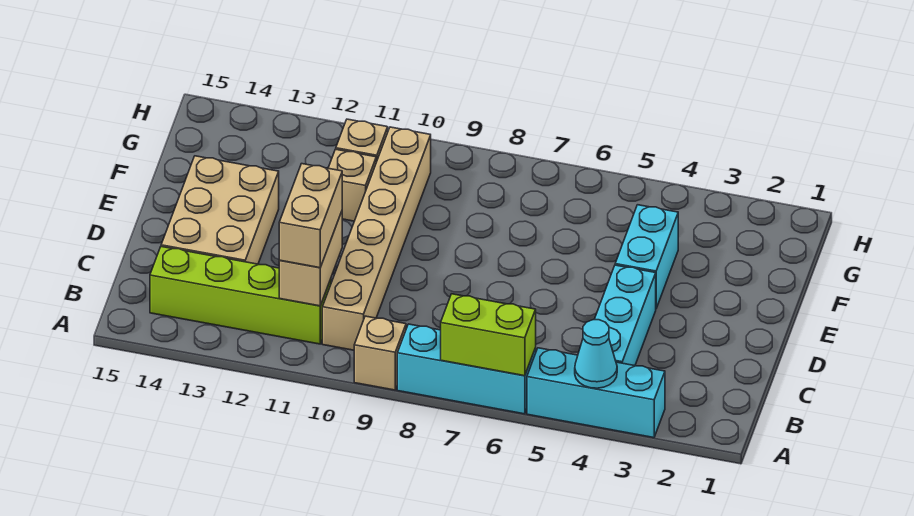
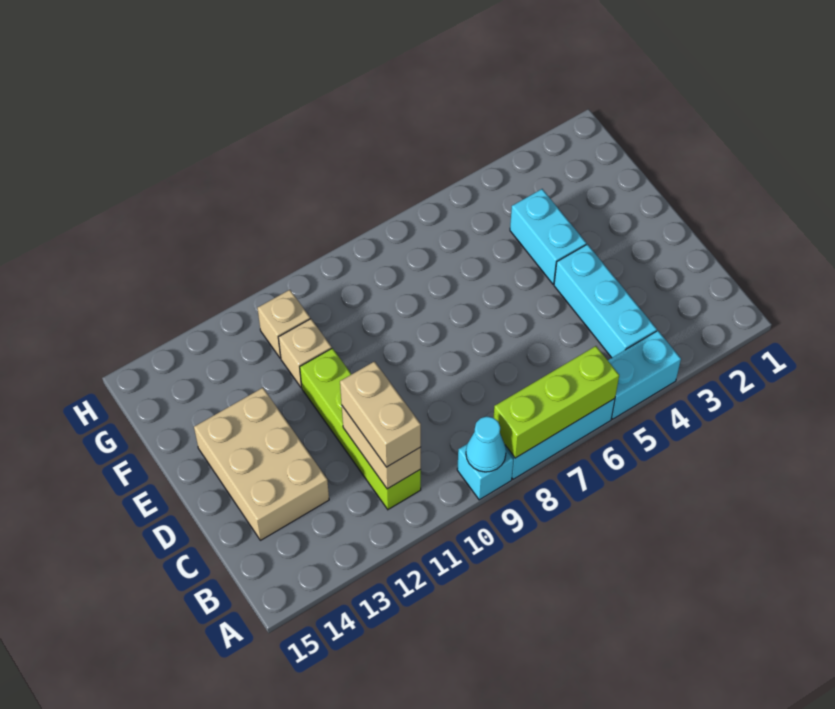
cyan brick A3:A5 level 1 -> cyan brick A4:A5 level 1
cyan cone A4 level 2 -> cyan cone A9 level 2
lime brick A6:A7 level 2 -> lime brick A6:A8 level 2
tan brick A9 level 1 -> cyan brick A9 level 1
tan brick B10:G10 level 1 -> none
lime brick B11:B14 level 1 -> lime brick B11:E11 level 1

